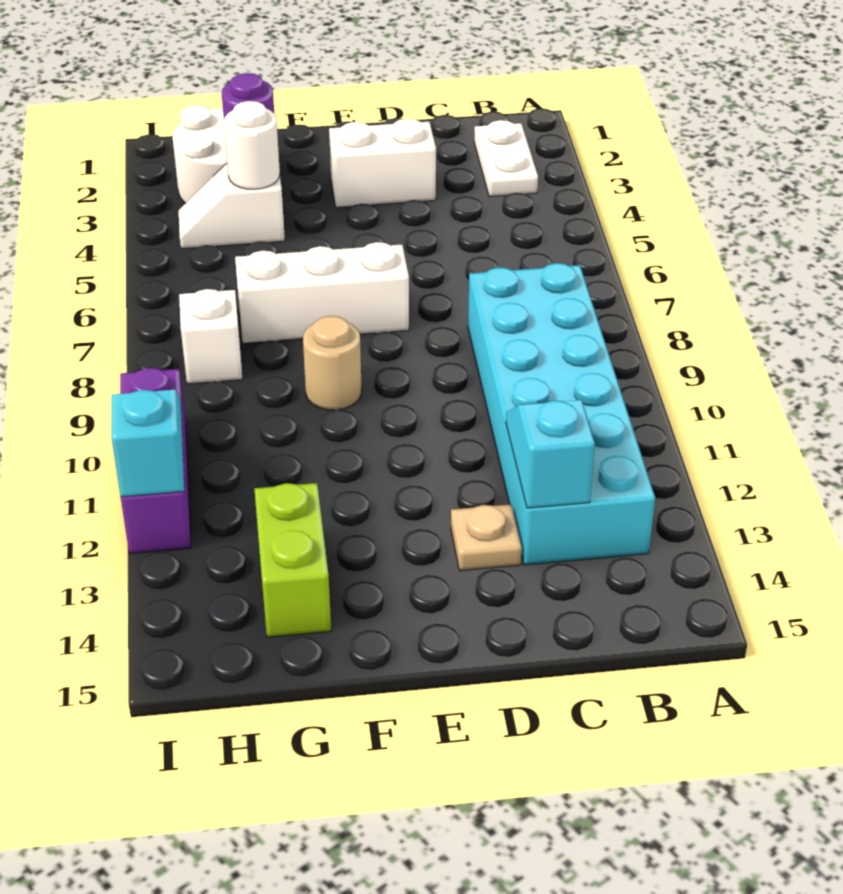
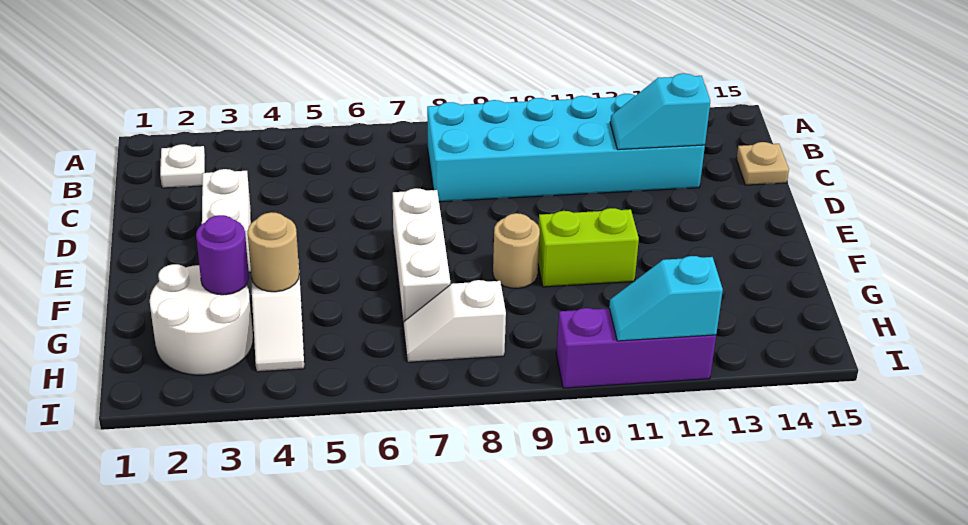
white plate B2:B3 level 1 -> white plate B2 level 1
tan plate D13 level 1 -> tan plate C15 level 1
white round brick G4 level 2 -> tan round brick G4 level 2
lime brick G13:G14 level 1 -> lime brick F10:F11 level 1

